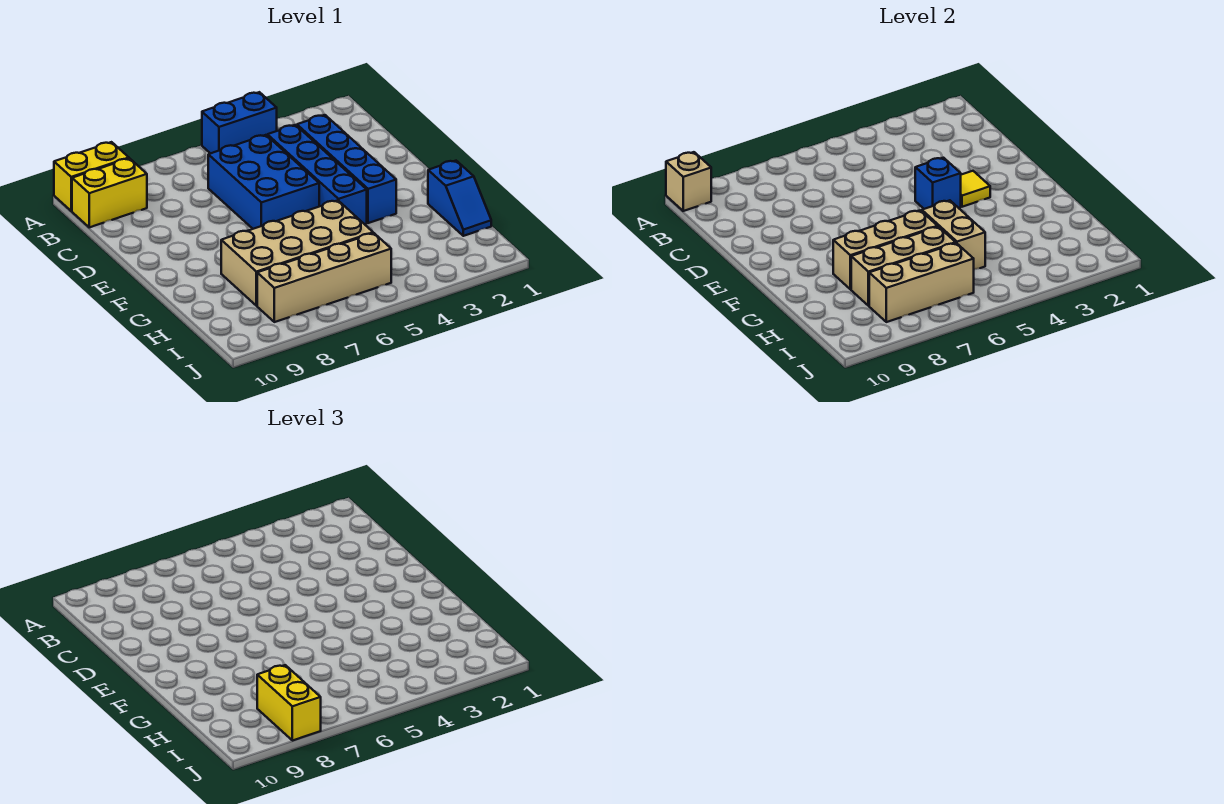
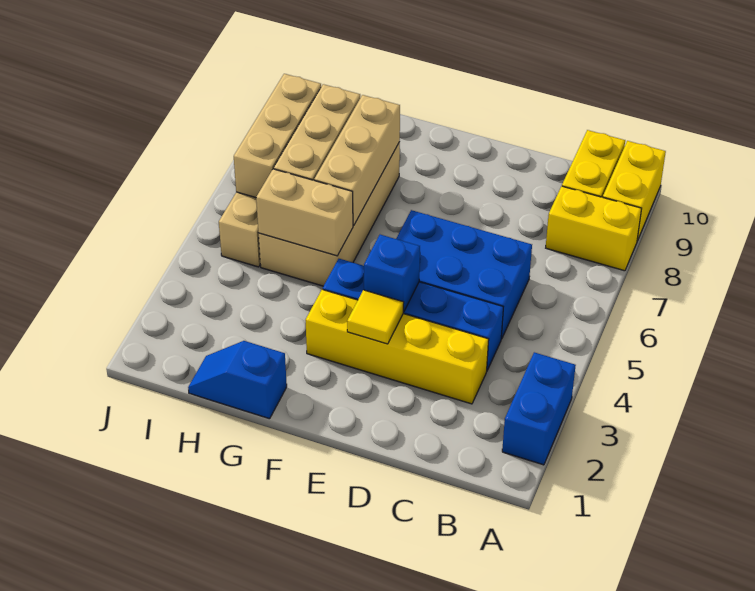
blue brick A4:A5 level 1 -> blue brick A2:A3 level 1
tan brick A10 level 2 -> none
blue brick C3:F3 level 1 -> yellow brick C3:F3 level 1
yellow brick I8:J8 level 3 -> yellow brick A8:B8 level 1

